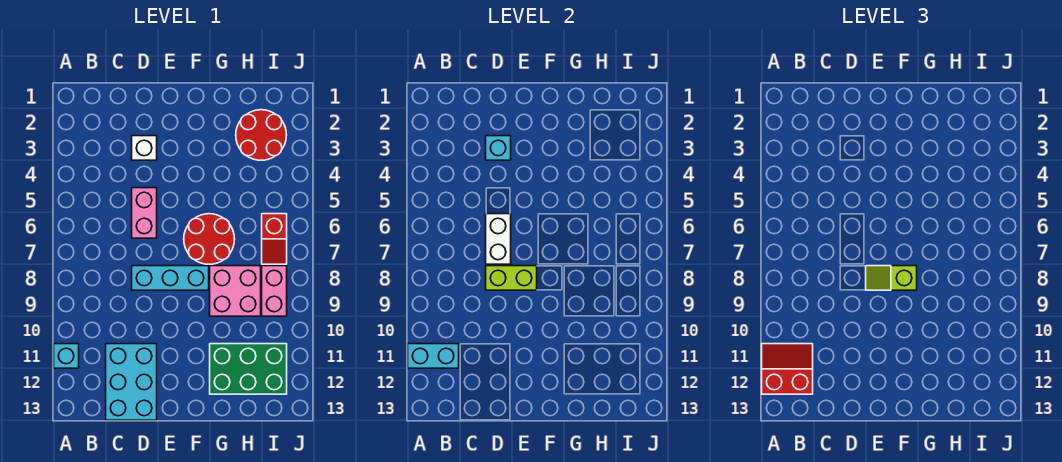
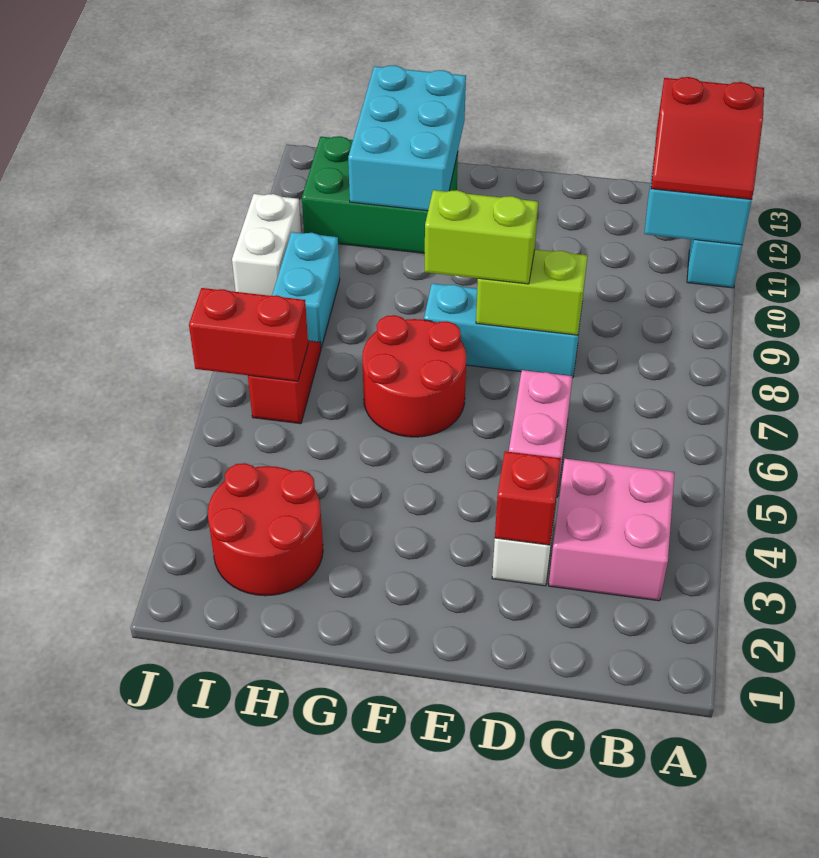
cyan brick C11:D13 level 1 -> cyan brick G11:H13 level 2
cyan brick D3 level 2 -> red brick D3 level 2
white brick D6:D7 level 2 -> white brick J9:J10 level 1
lime slope E8:F8 level 3 top F -> lime brick E8:F8 level 3
pink brick G8:H9 level 1 -> pink brick B3:C4 level 1
none -> red brick I6:J6 level 2
pink brick I8:I9 level 1 -> cyan brick I8:I9 level 1

